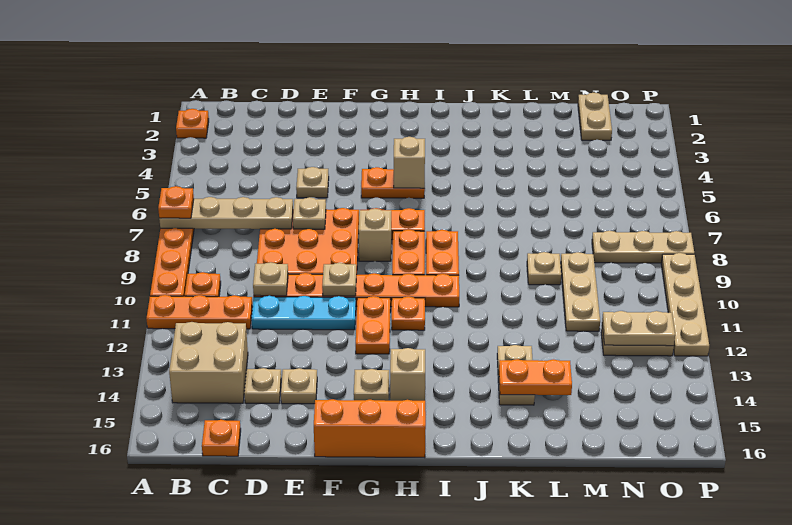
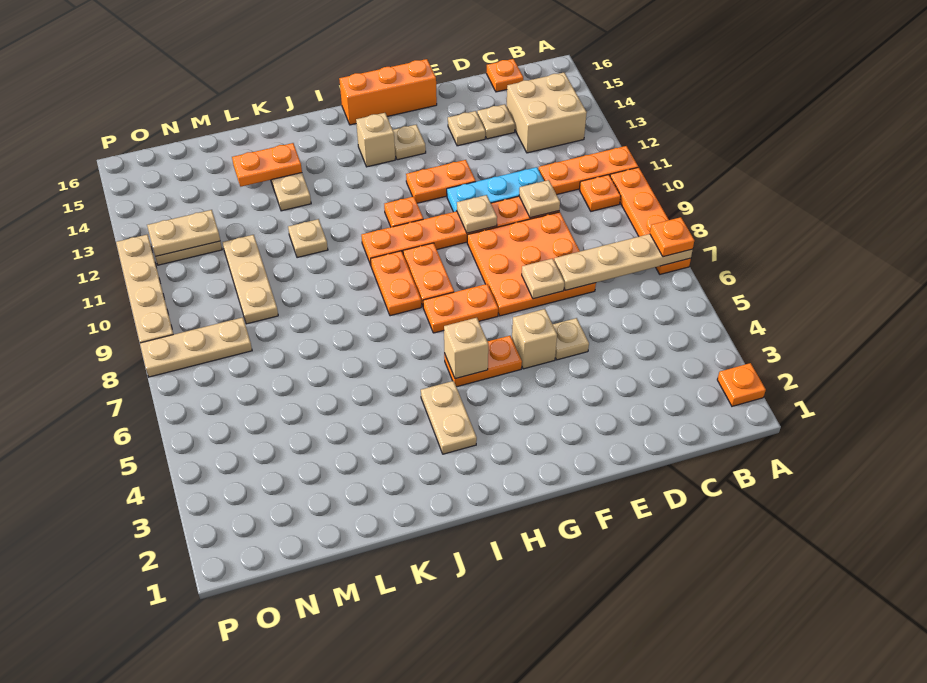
tan brick G8 level 1 -> tan brick F5 level 1
orange plate G11:G12 level 1 -> orange plate F12:G12 level 1
tan plate L9 level 1 -> tan plate K11 level 1
tan plate N1:N2 level 1 -> tan plate I3:I4 level 1

